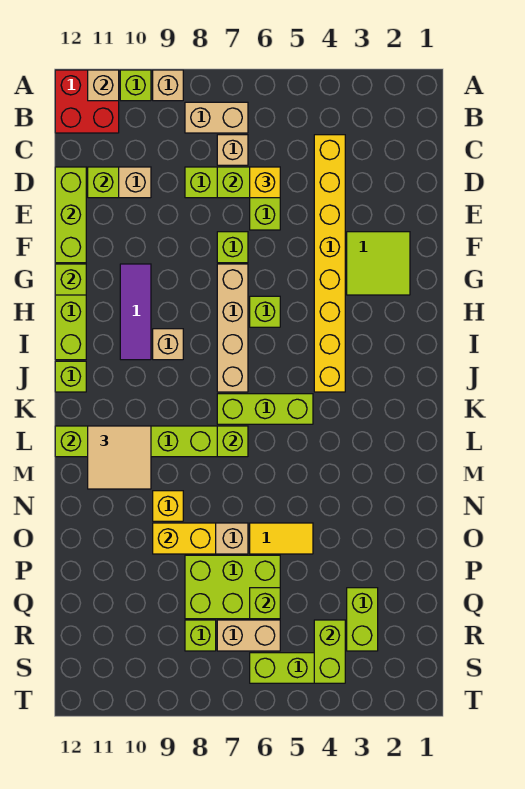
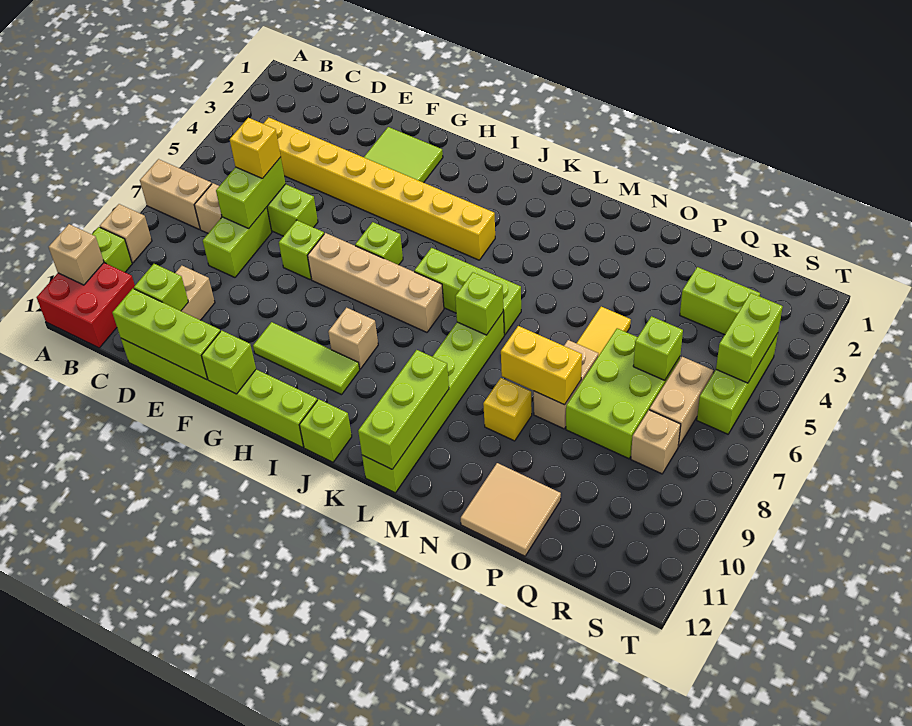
tan brick B7:B8 level 1 -> tan brick A7:B7 level 1
purple tile G10:I10 level 1 -> lime tile G10:I10 level 1
lime brick K5:K7 level 1 -> lime brick J6:L6 level 1
tan tile L10:M11 level 3 -> tan tile O11:P12 level 1
yellow brick O8:O9 level 2 -> yellow brick N8:O8 level 2
lime brick R4:S4 level 2 -> lime brick S4:S5 level 2
lime brick R8 level 1 -> tan brick R8 level 1

